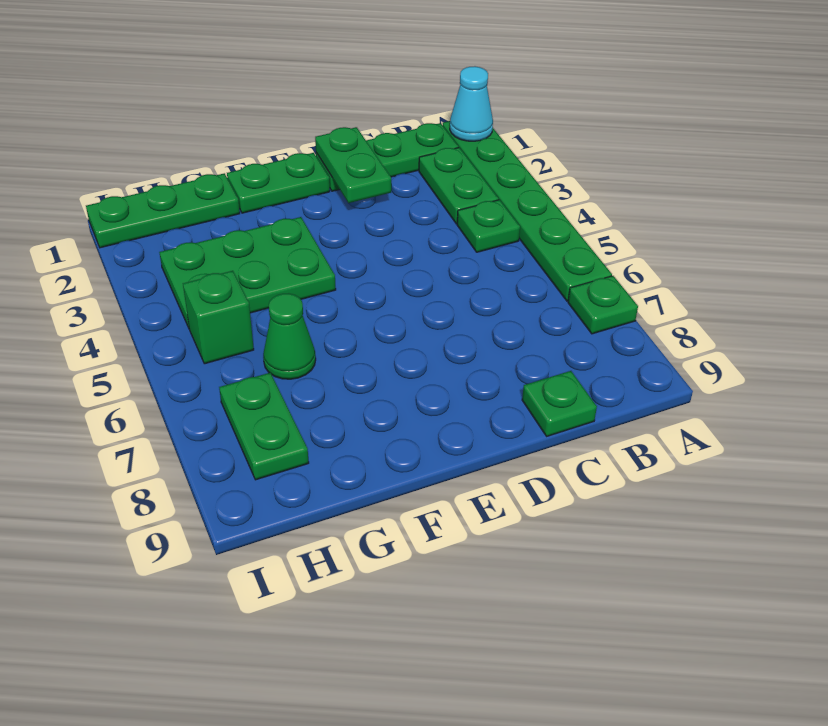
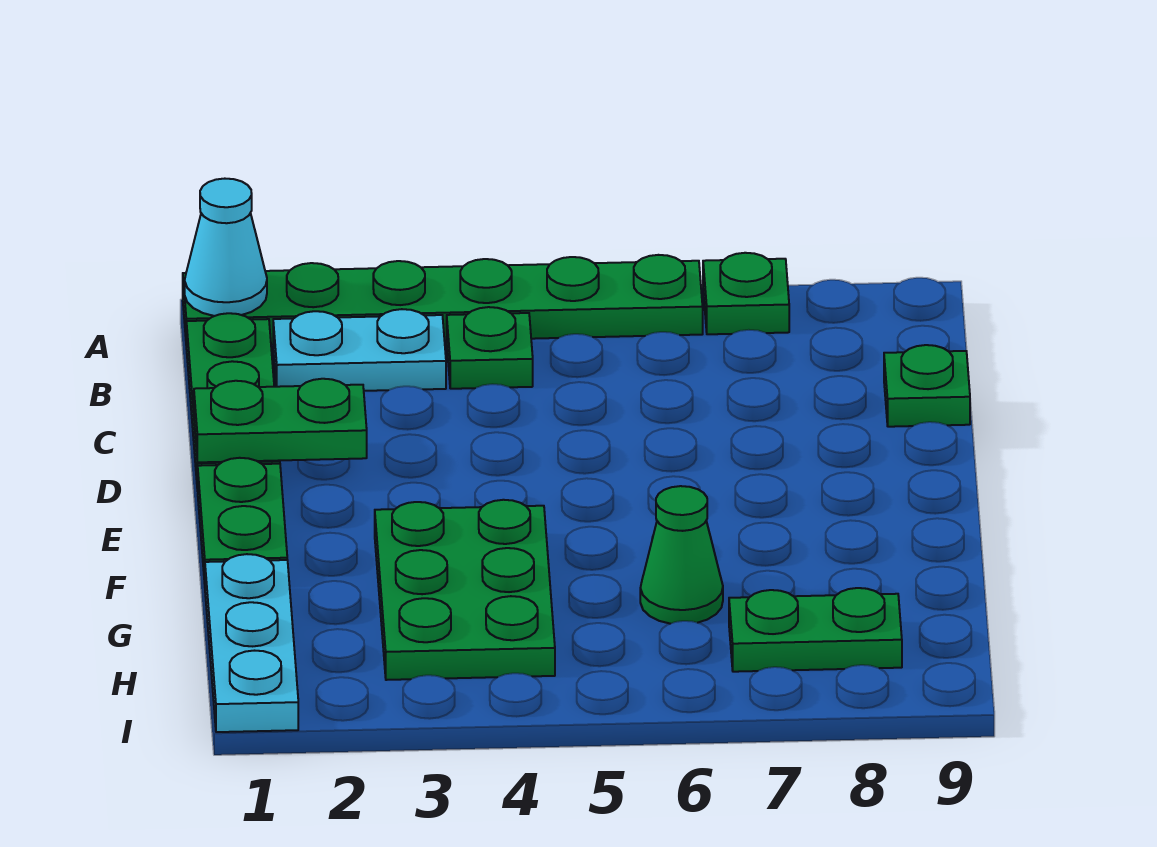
green plate B2:B3 level 1 -> cyan plate B2:B3 level 1
green plate G1:I1 level 1 -> cyan plate G1:I1 level 1
green brick H5 level 1 -> none

